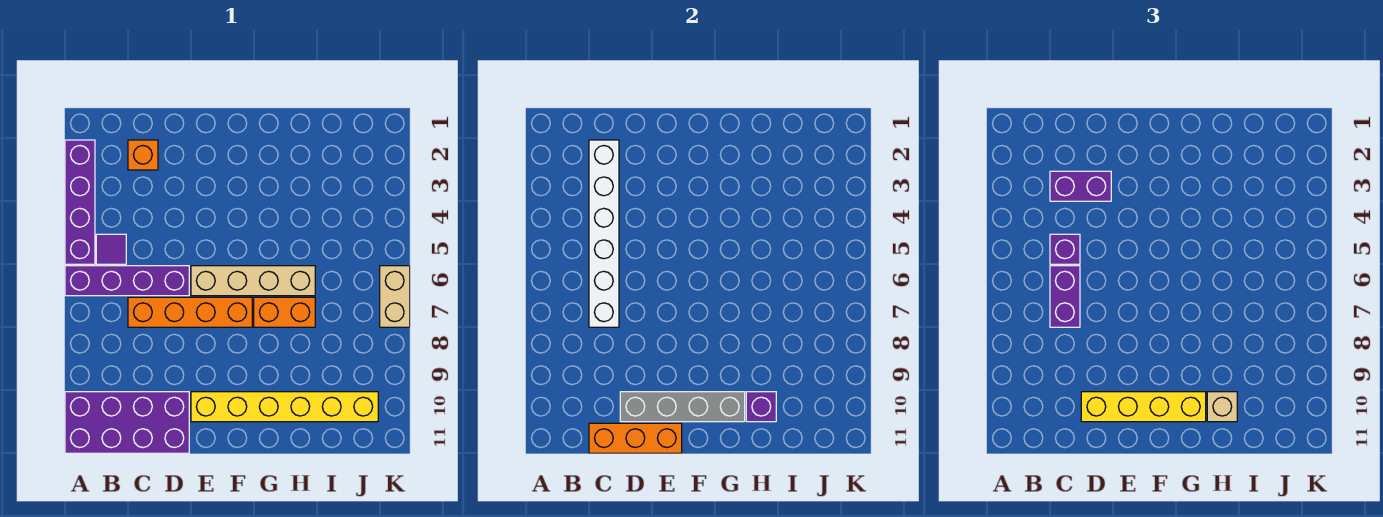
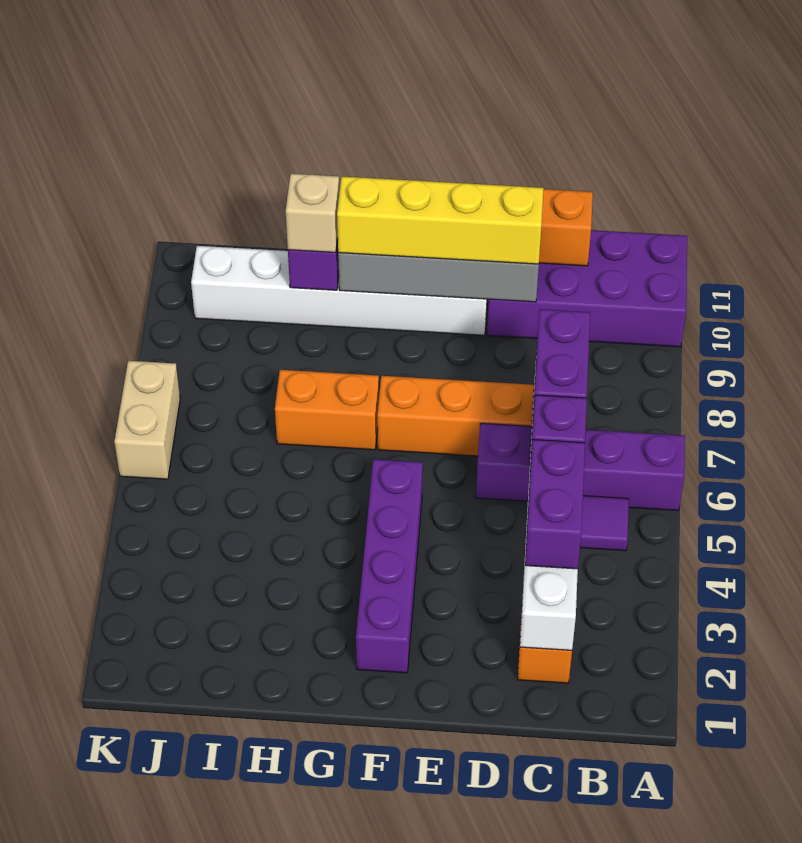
purple brick A2:A5 level 1 -> purple brick F2:F5 level 1
purple brick C3:D3 level 3 -> purple brick C3:C4 level 3
tan brick E6:H6 level 1 -> none
yellow brick E10:J10 level 1 -> white brick E10:J10 level 1

